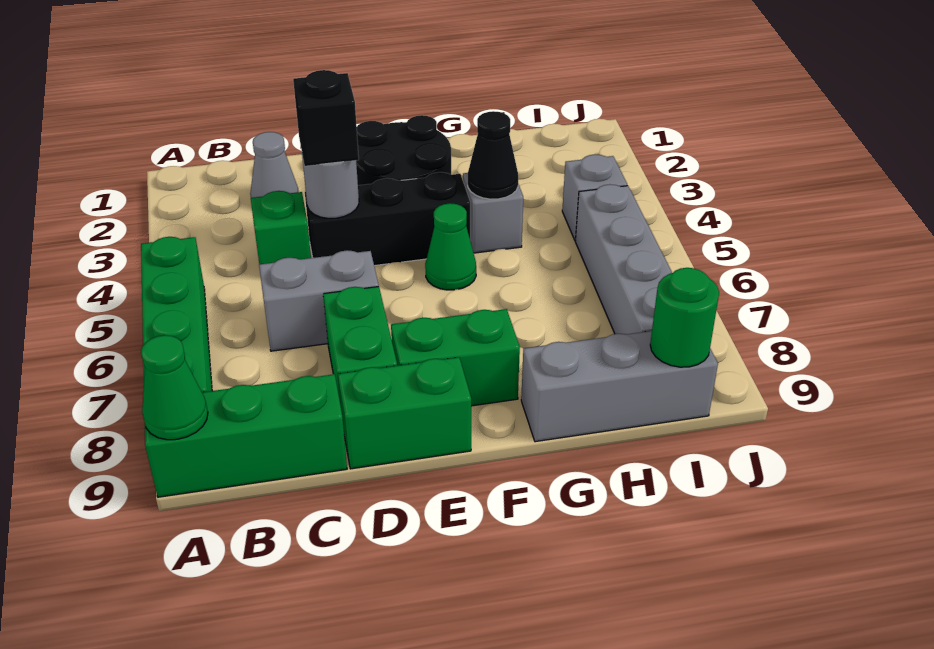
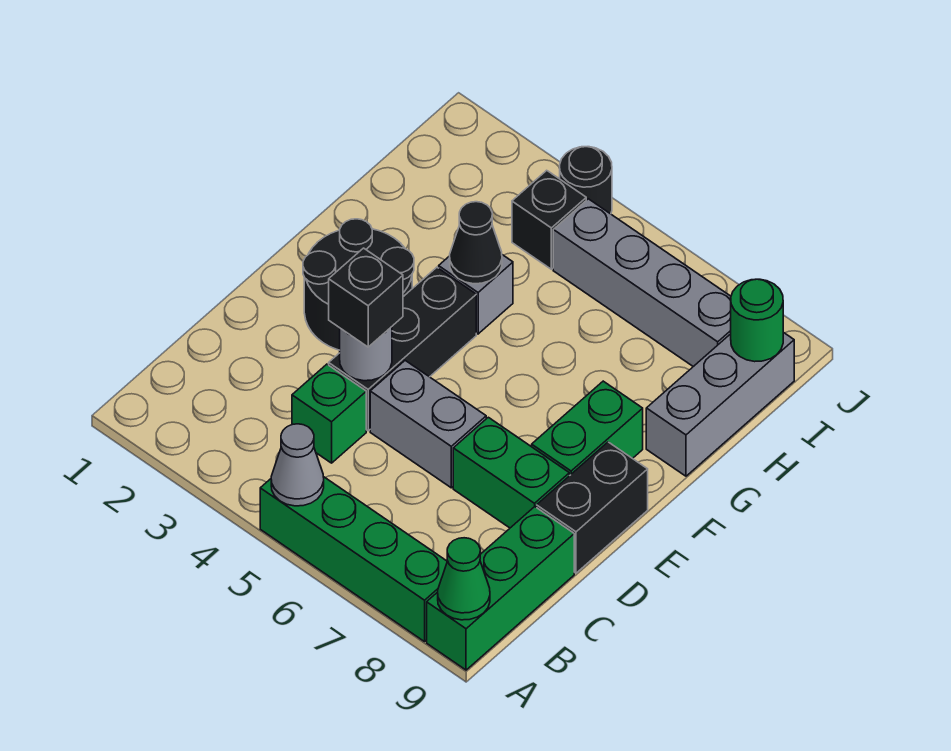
grey cone C2 level 1 -> grey cone A5 level 2
grey brick C6:D6 level 1 -> grey brick D5:D6 level 1
green brick D9:E9 level 1 -> black brick D9:E9 level 1
green cone F5 level 1 -> none
grey brick I4 level 1 -> black brick I4 level 1
none -> black round brick J4 level 1

